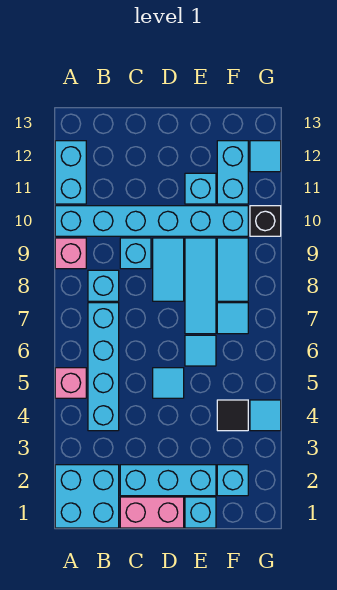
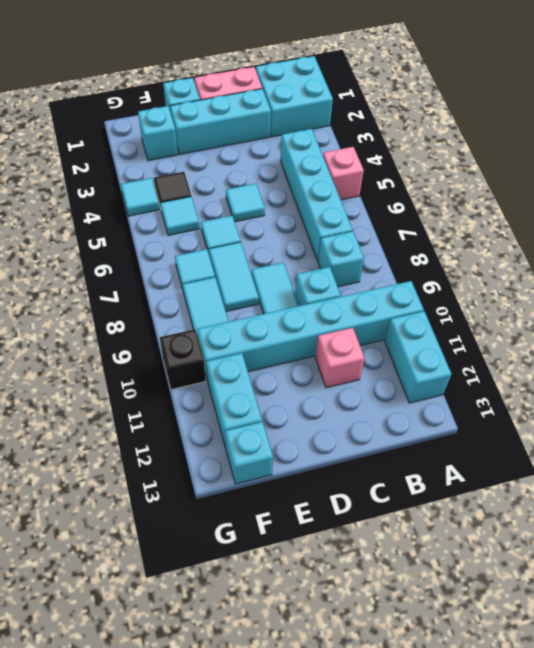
pink brick A9 level 1 -> pink brick C11 level 1
cyan tile E7:E9 level 1 -> cyan tile E7:E8 level 1
cyan brick E11 level 1 -> cyan brick F13 level 1
cyan tile G12 level 1 -> cyan tile F5 level 1

